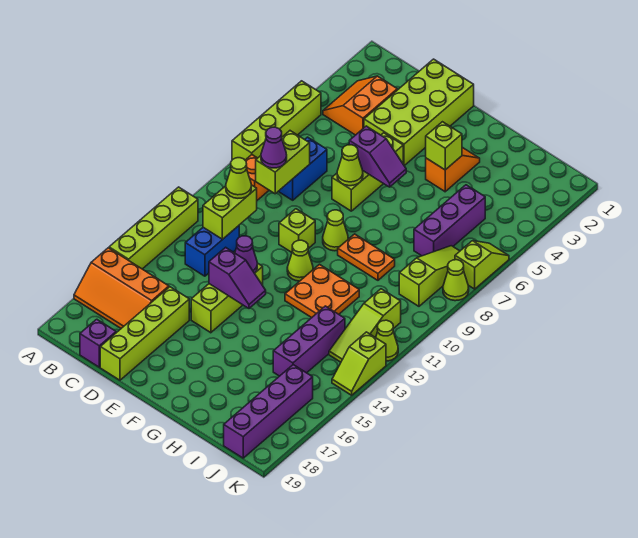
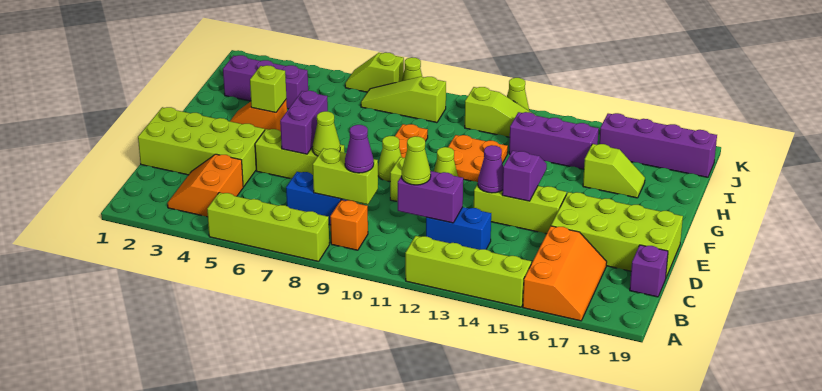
orange slope B3:C4 level 1 top C -> orange slope B3:C4 level 1 top 4
lime brick C11:C12 level 2 -> purple brick C11:C12 level 2
lime brick D16:D19 level 1 -> lime brick D16:E19 level 1
purple slope E6:F6 level 2 top E -> purple brick E6:F6 level 2
purple brick I5:I7 level 1 -> purple brick I2:I4 level 1
lime slope K13:K14 level 1 top 13 -> lime slope H16:H17 level 1 top 16

